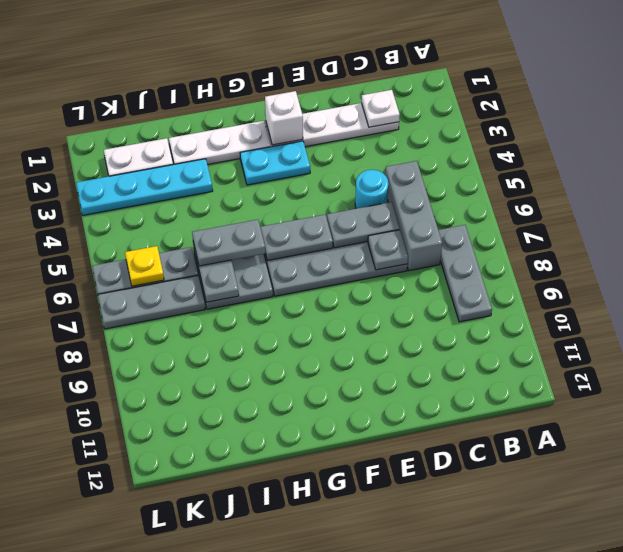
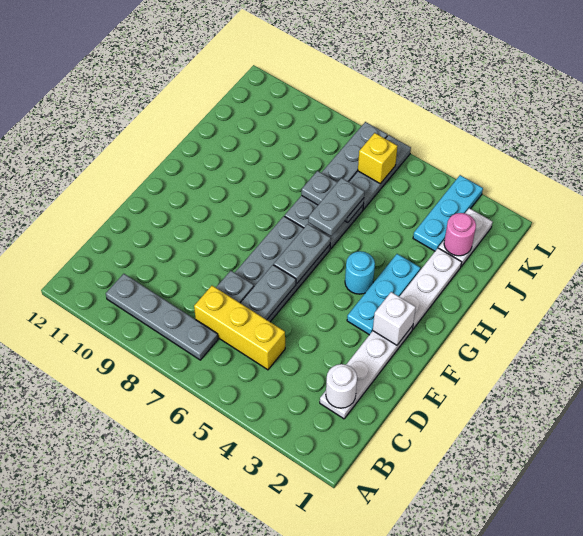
grey plate B7:B9 level 1 -> grey plate B7:B10 level 1
white plate C2 level 2 -> white round brick C2 level 2
grey brick C5:C7 level 1 -> yellow brick C5:C7 level 1
cyan round brick D5 level 1 -> cyan round brick G4 level 1
cyan plate F3:G3 level 1 -> cyan plate F3:H3 level 1
cyan plate I3:L3 level 1 -> cyan plate J3:L3 level 1
none -> pink round brick J2 level 2
yellow plate K6 level 2 -> yellow brick K6 level 2

